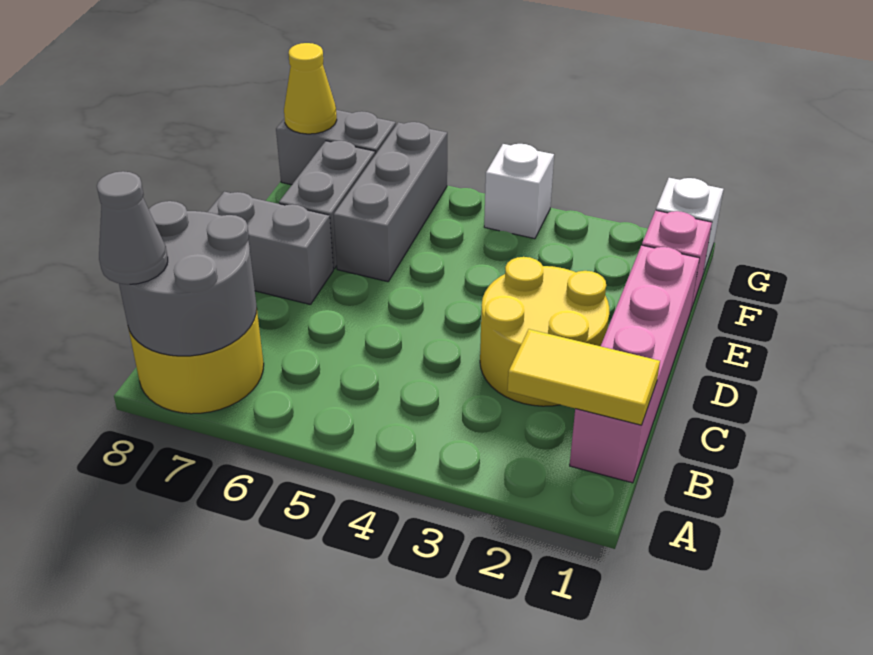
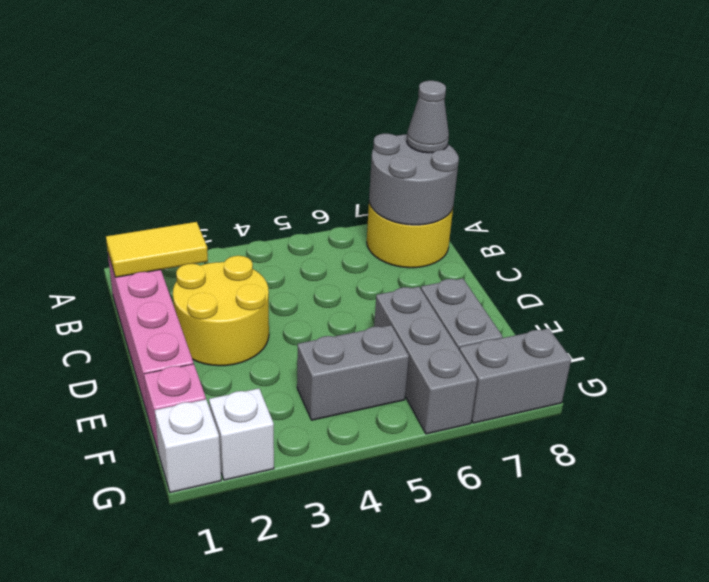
grey brick D7:D8 level 1 -> grey brick F4:F5 level 1
white brick G4 level 1 -> white brick G2 level 1
yellow cone G8 level 2 -> none

